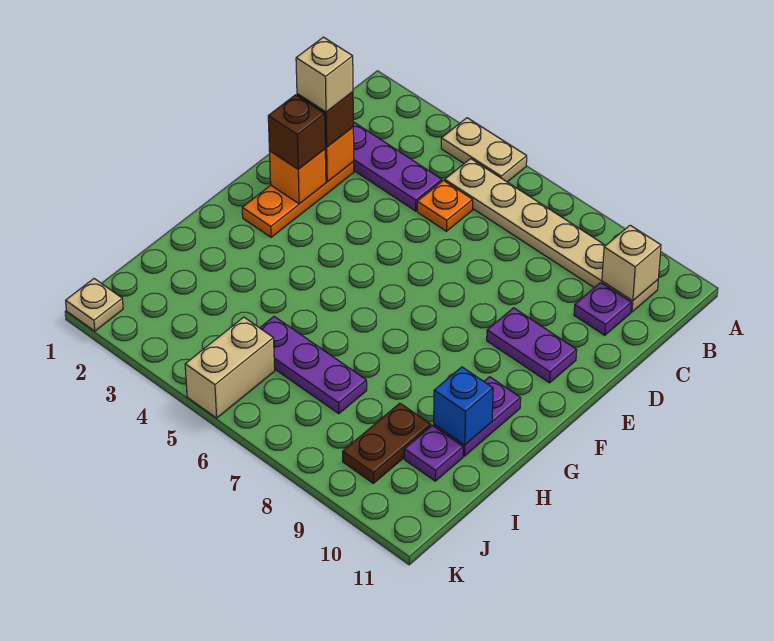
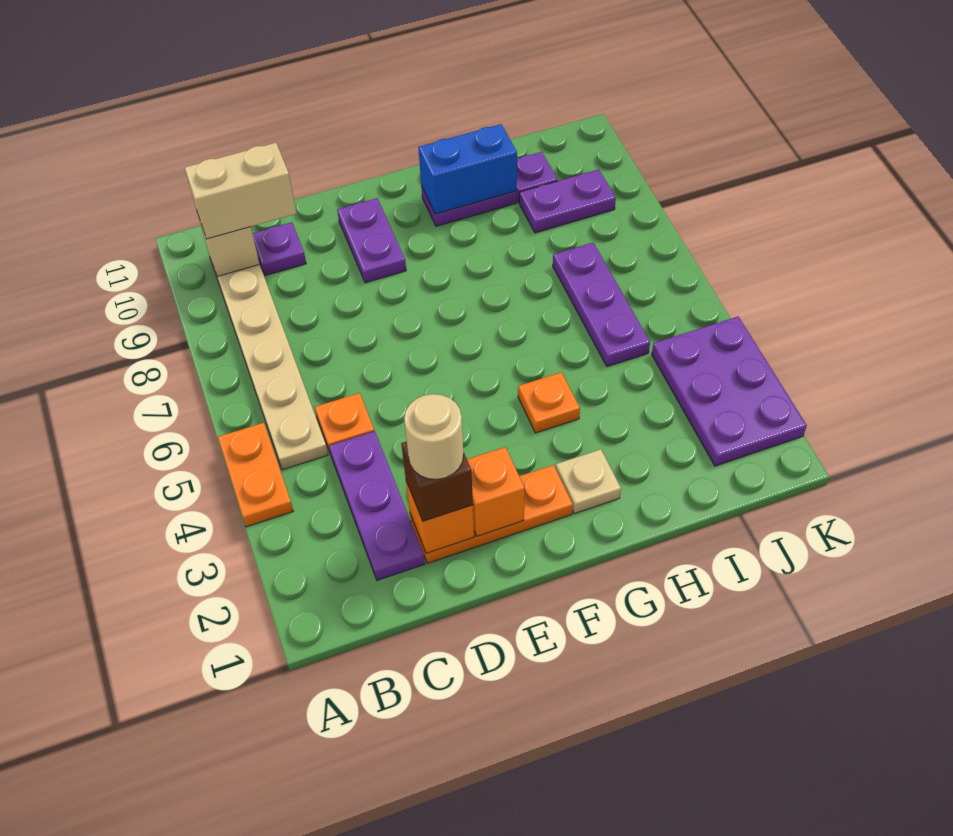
tan plate A4:A5 level 1 -> orange plate A4:A5 level 1
tan brick D2 level 4 -> tan round brick D2 level 4
brown brick E2 level 3 -> none
none -> orange plate G4 level 1
blue brick H10 level 2 -> blue brick G10:H10 level 2
brown plate I9:J9 level 1 -> purple plate I9:J9 level 1
none -> purple plate J2:K4 level 1
tan brick J5:K5 level 1 -> tan brick B10:C10 level 3
tan plate K1 level 1 -> tan plate G2 level 1

